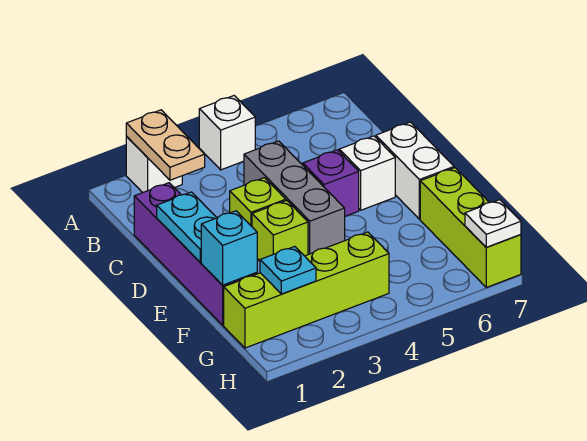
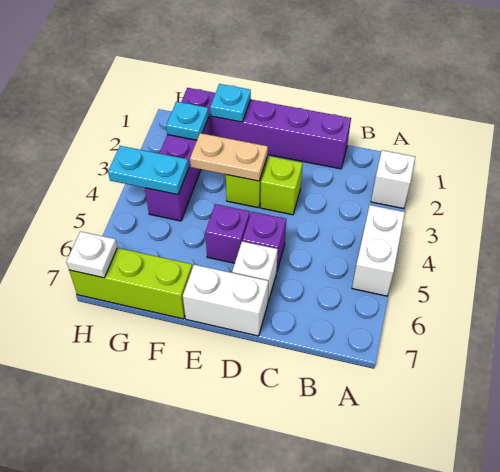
tan plate A2:B2 level 2 -> tan plate E3:F3 level 2
white brick A4 level 1 -> white brick A4:A5 level 1
grey brick C4:E4 level 1 -> none
cyan plate D1:E1 level 2 -> cyan plate G4:H4 level 2
none -> purple brick E5 level 1
cyan brick F1 level 2 -> cyan plate F1 level 2
lime brick G1:G4 level 1 -> purple brick G1:G4 level 1

